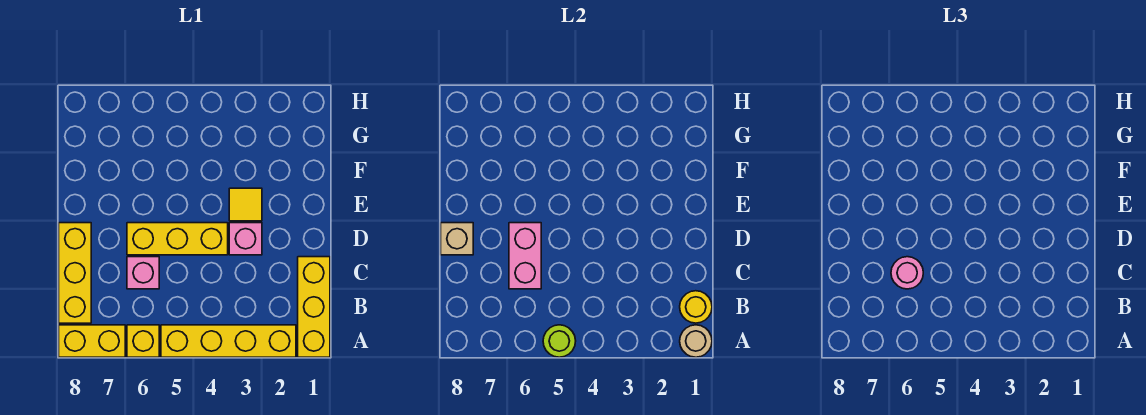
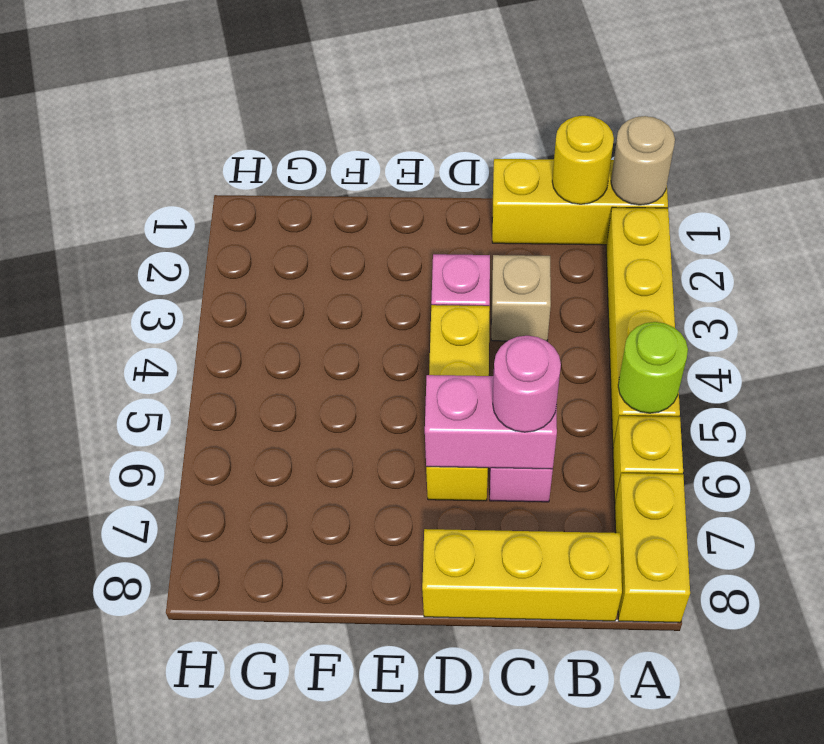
tan brick D8 level 2 -> tan brick C3 level 1
yellow tile E3 level 1 -> none

